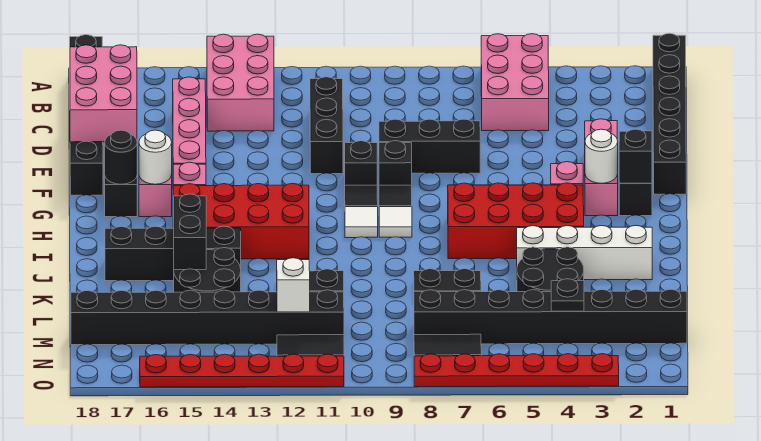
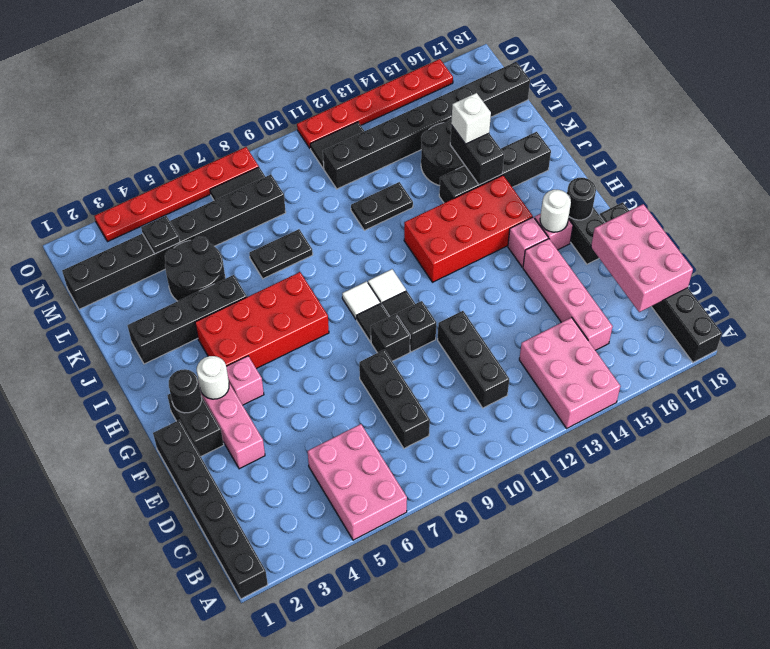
black brick E7:E9 level 1 -> black brick C8:E8 level 1
black brick G2 level 2 -> black round brick G2 level 2
white brick J2:J5 level 1 -> black brick J2:J5 level 1
white brick M12 level 2 -> white brick K15 level 3

